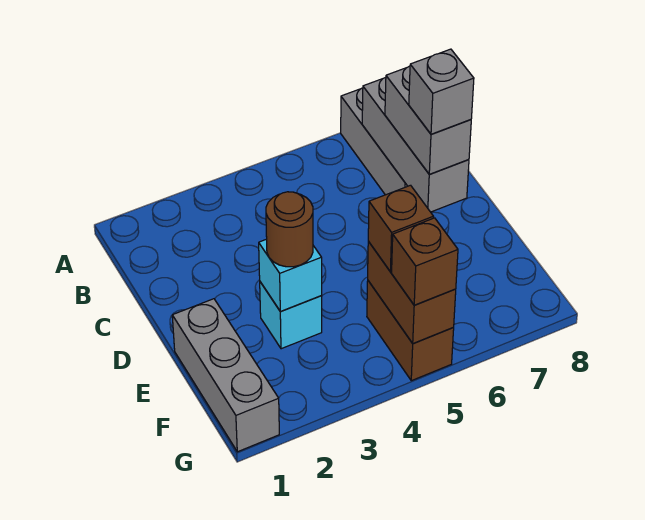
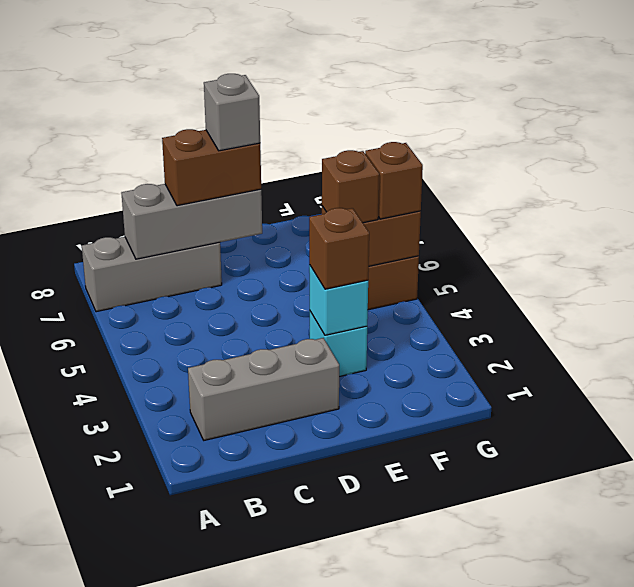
grey brick C7:D7 level 3 -> brown brick C7:D7 level 3
grey brick E1:G1 level 1 -> grey brick B2:D2 level 1
brown round brick E3 level 3 -> brown brick E3 level 3

